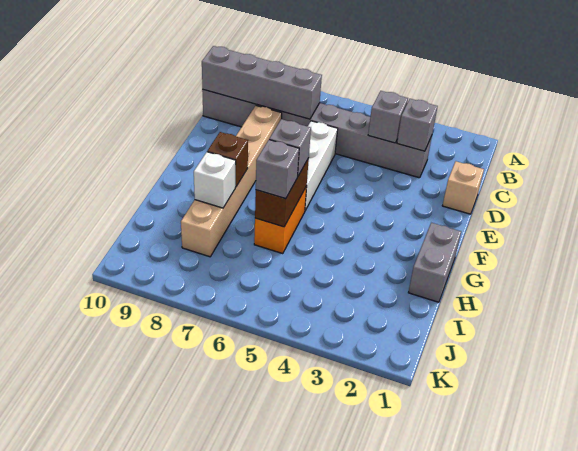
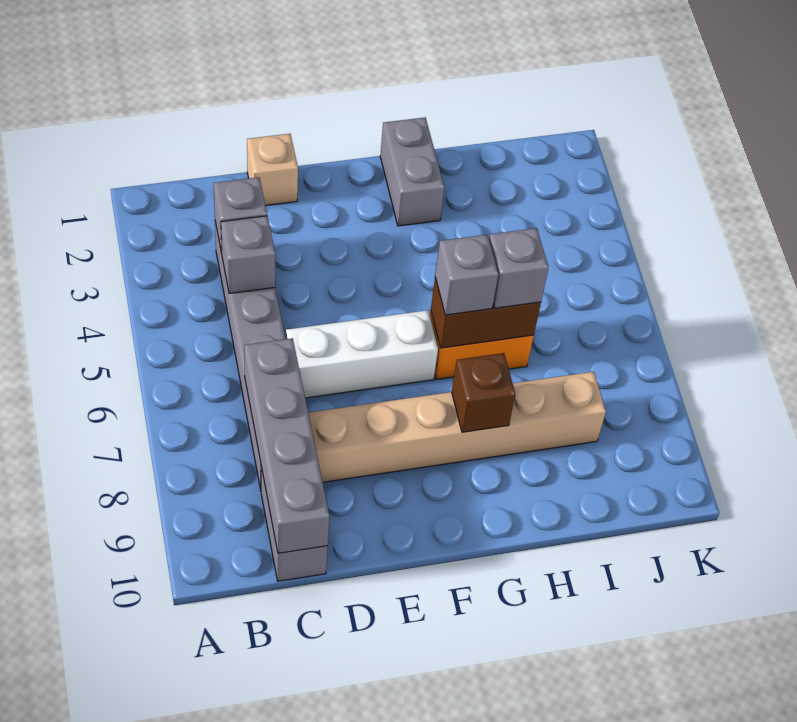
grey brick G1:H1 level 1 -> grey brick G1:G2 level 1
white brick H8 level 2 -> none

